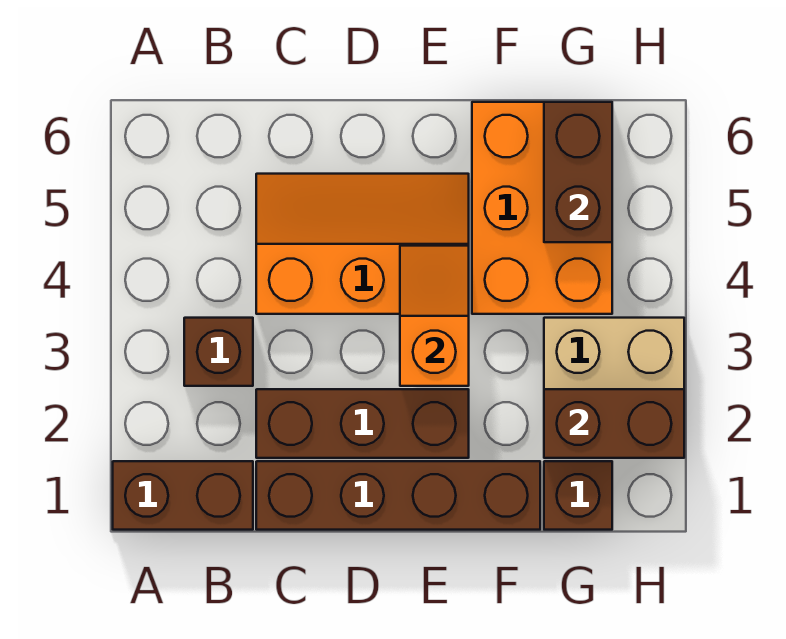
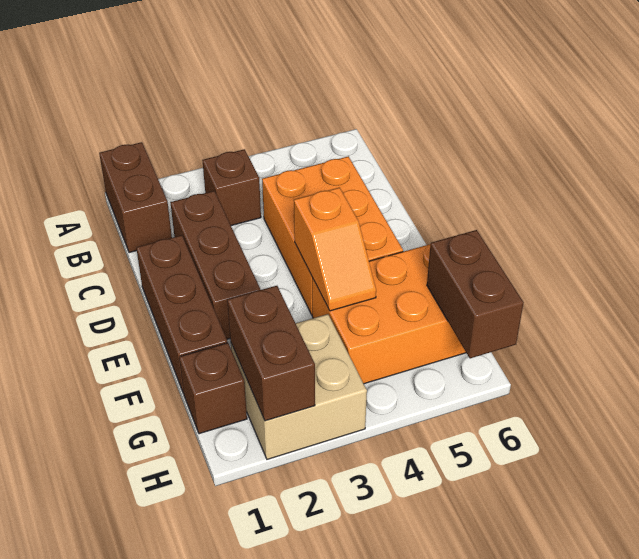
brown brick C1:F1 level 1 -> brown brick D1:F1 level 1
orange slope C4:E5 level 1 top 4 -> orange brick C4:E5 level 1
orange slope E3:E4 level 2 top 3 -> orange slope E4:F4 level 2 top E
brown brick G5:G6 level 2 -> brown brick G6:H6 level 2

